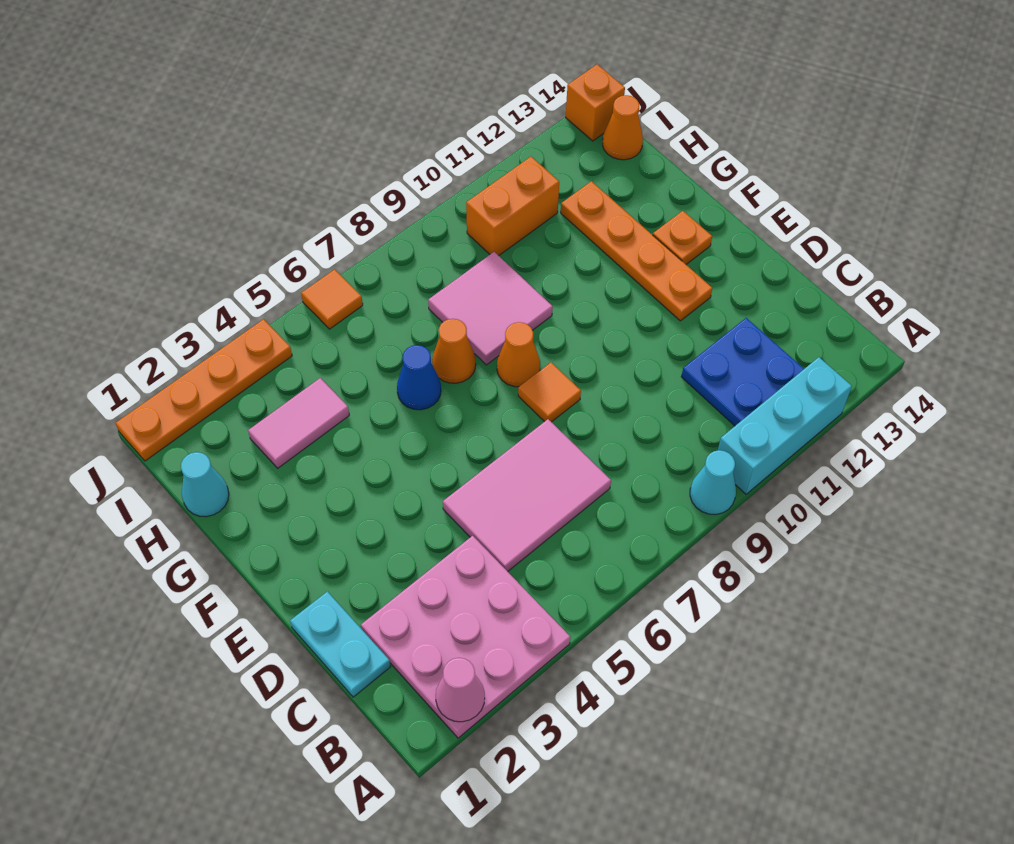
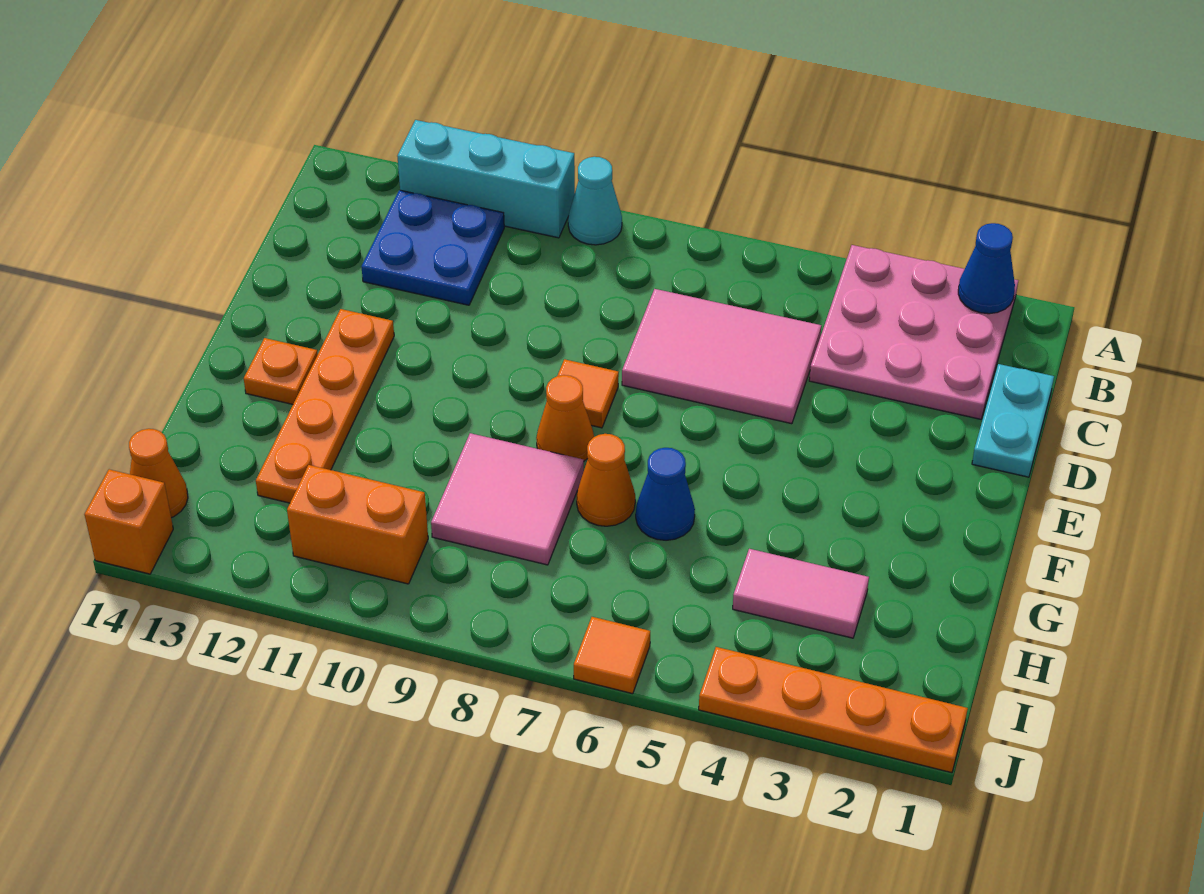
pink cone A2 level 2 -> blue cone A2 level 2
cyan cone H1 level 1 -> none

